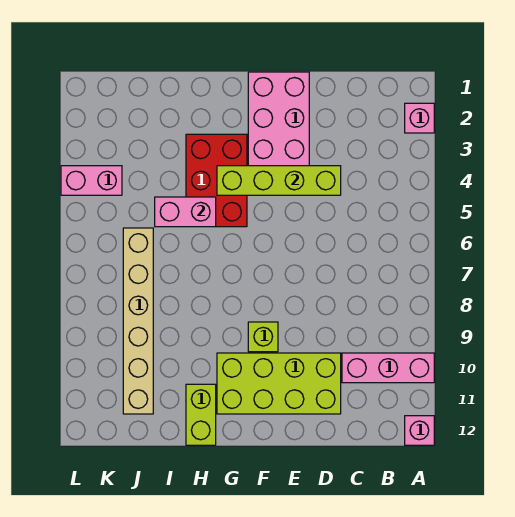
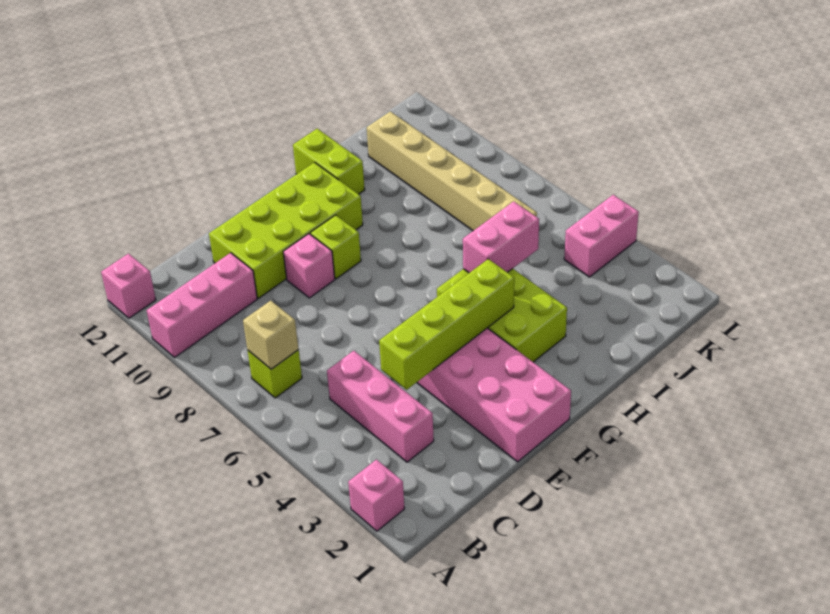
none -> lime brick B7 level 1
none -> tan brick B7 level 2
none -> pink brick C3:C5 level 1
none -> pink brick E9 level 1
red brick G3:H5 level 1 -> lime brick G3:H5 level 1

